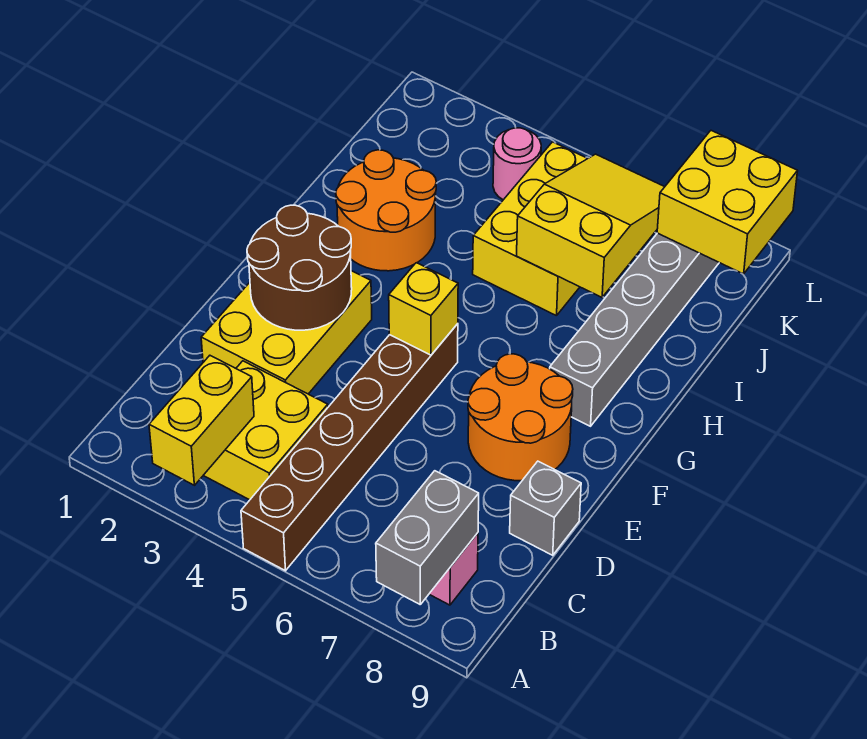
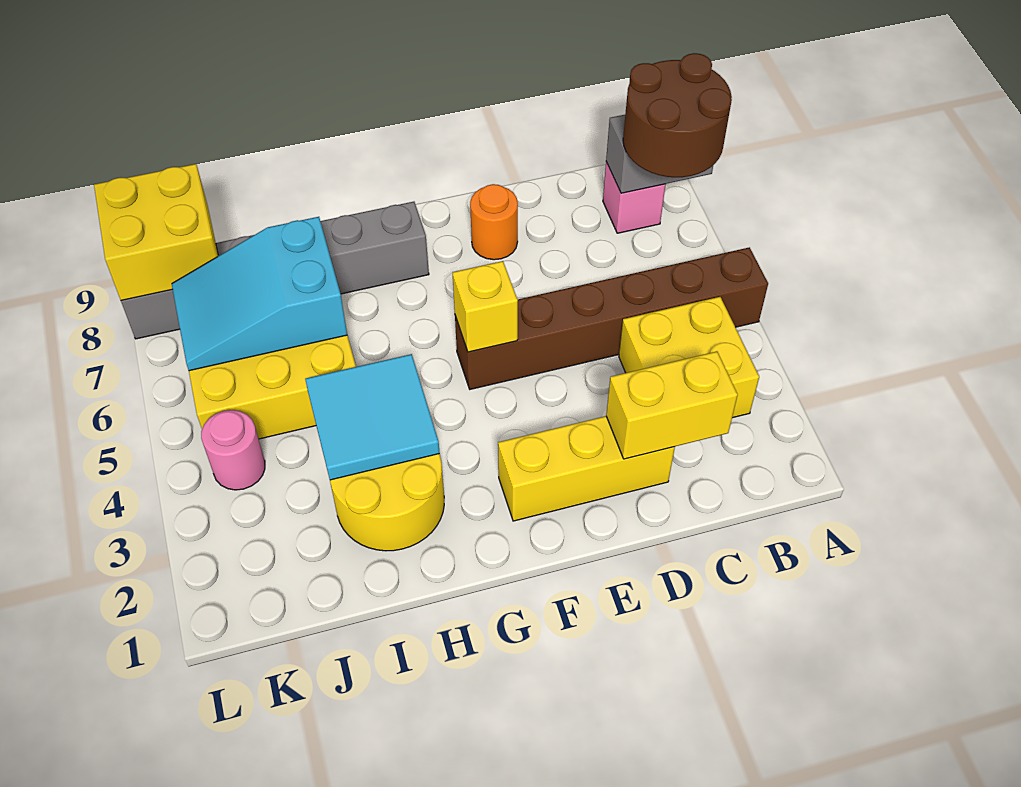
yellow brick A3:B3 level 2 -> yellow brick C2:D2 level 2
yellow brick D2:F3 level 1 -> yellow brick D2:F2 level 1
grey brick D9 level 1 -> none
brown round brick E2:F3 level 2 -> brown round brick A7:B8 level 3
orange round brick E7:F8 level 1 -> orange round brick E8 level 1
orange round brick H2:I3 level 1 -> yellow round brick H2:I3 level 1
none -> cyan tile H3:I4 level 2
yellow slope I6:K7 level 2 top I -> cyan slope I6:K7 level 2 top I

